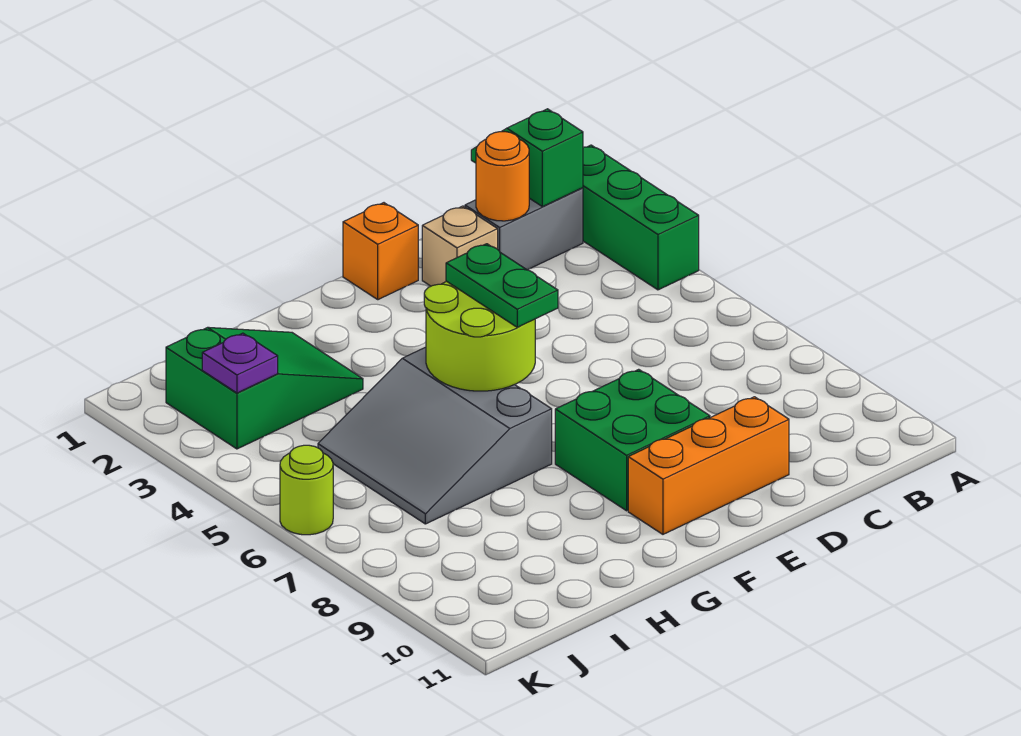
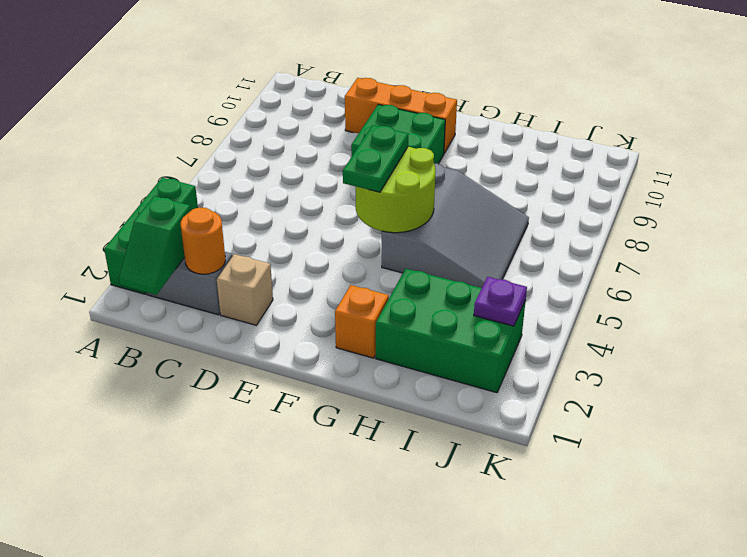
orange brick E1 level 1 -> orange brick G2 level 1
green slope H2:J3 level 1 top J -> green brick H2:J3 level 1
lime round brick K6 level 1 -> none

